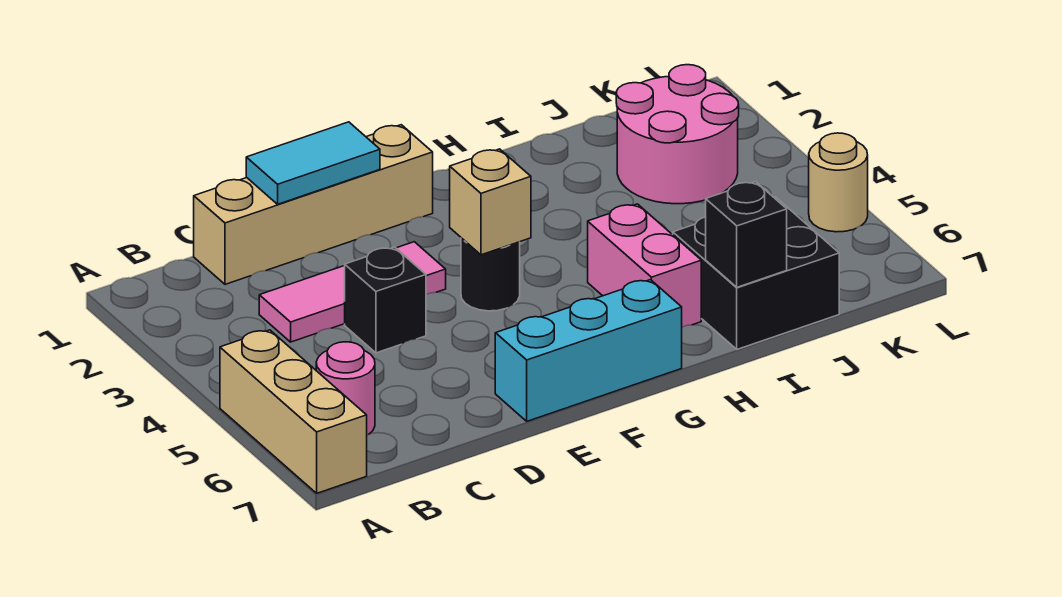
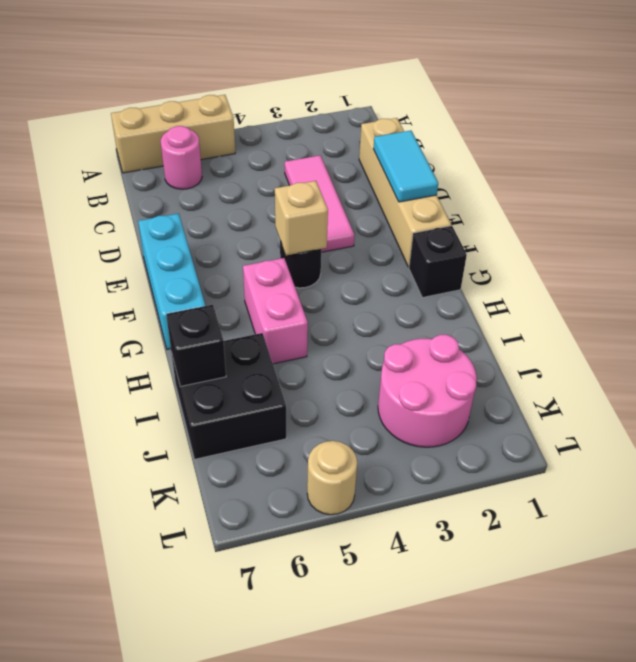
black brick D4 level 1 -> black brick G1 level 1
pink brick H5:H6 level 1 -> pink brick G5:H5 level 1

